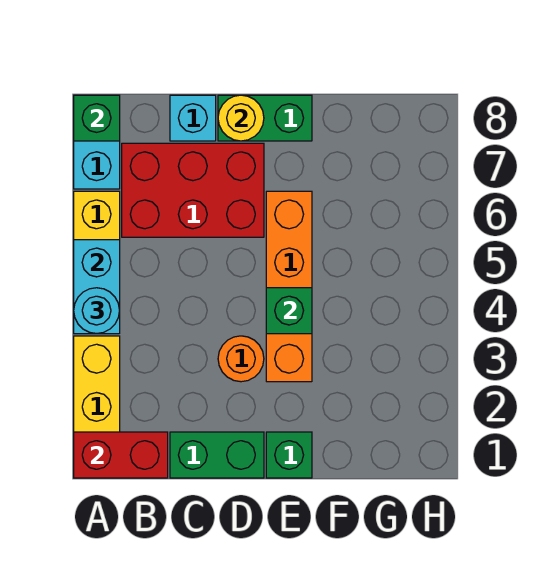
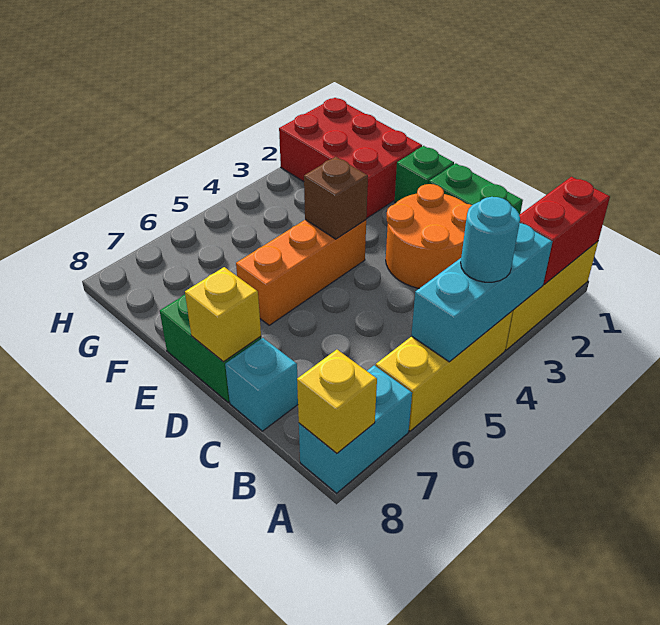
red brick A1:B1 level 2 -> red brick A1:A2 level 2
cyan brick A4:A5 level 2 -> cyan brick A3:A5 level 2
green brick A8 level 2 -> yellow brick A8 level 2
red brick B6:D7 level 1 -> red brick F1:H2 level 1
orange round brick D3 level 1 -> orange round brick C2:D3 level 1
yellow round brick D8 level 2 -> yellow brick D8 level 2
orange brick E3:E6 level 1 -> orange brick E4:E6 level 1
green brick E4 level 2 -> brown brick E4 level 2

